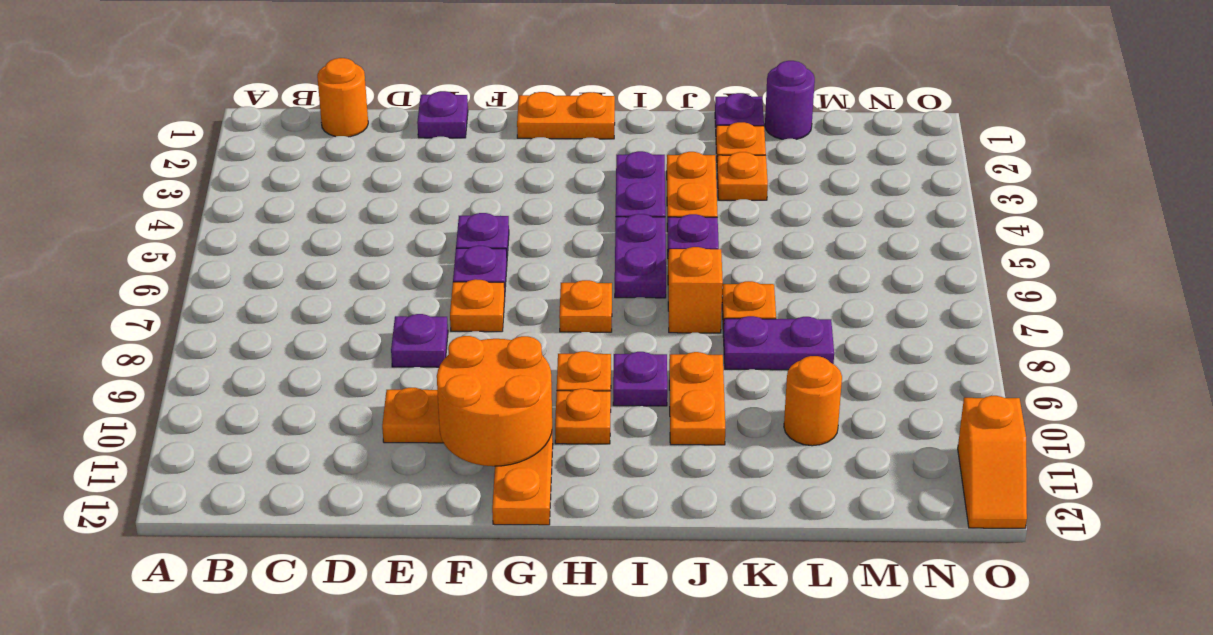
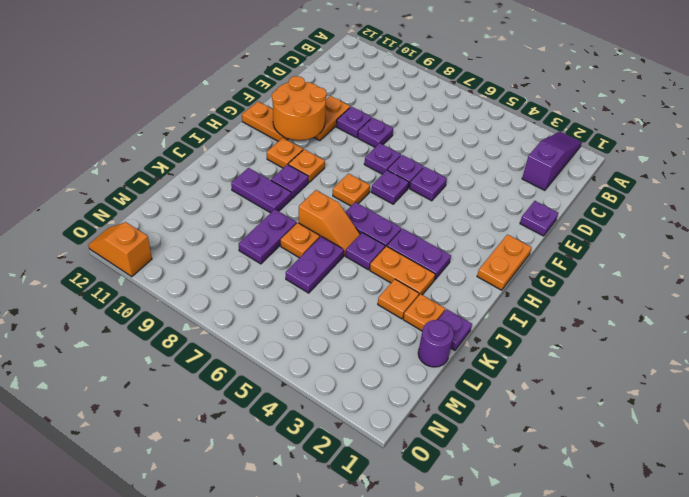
none -> purple slope A2:C2 level 1 top C
orange round brick C1 level 1 -> none
none -> purple plate E9 level 1
orange plate F7 level 1 -> purple plate F7 level 1
none -> purple plate G6 level 1
orange plate J9:J10 level 1 -> purple plate J9:J10 level 1
none -> purple plate K6:L6 level 1
orange round brick L10 level 1 -> none

